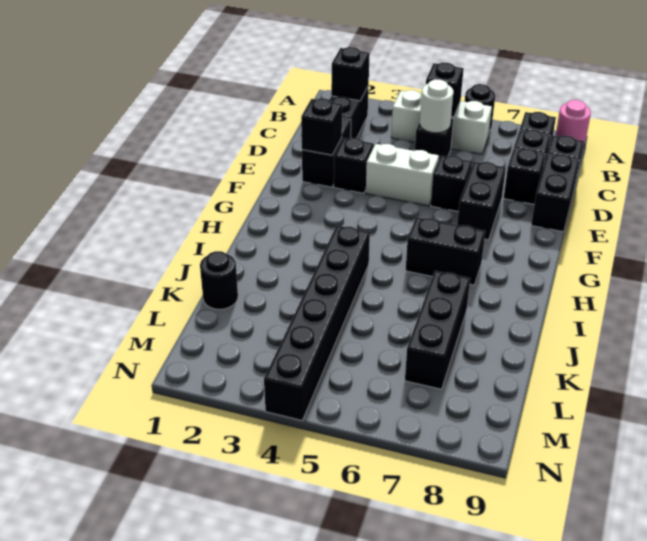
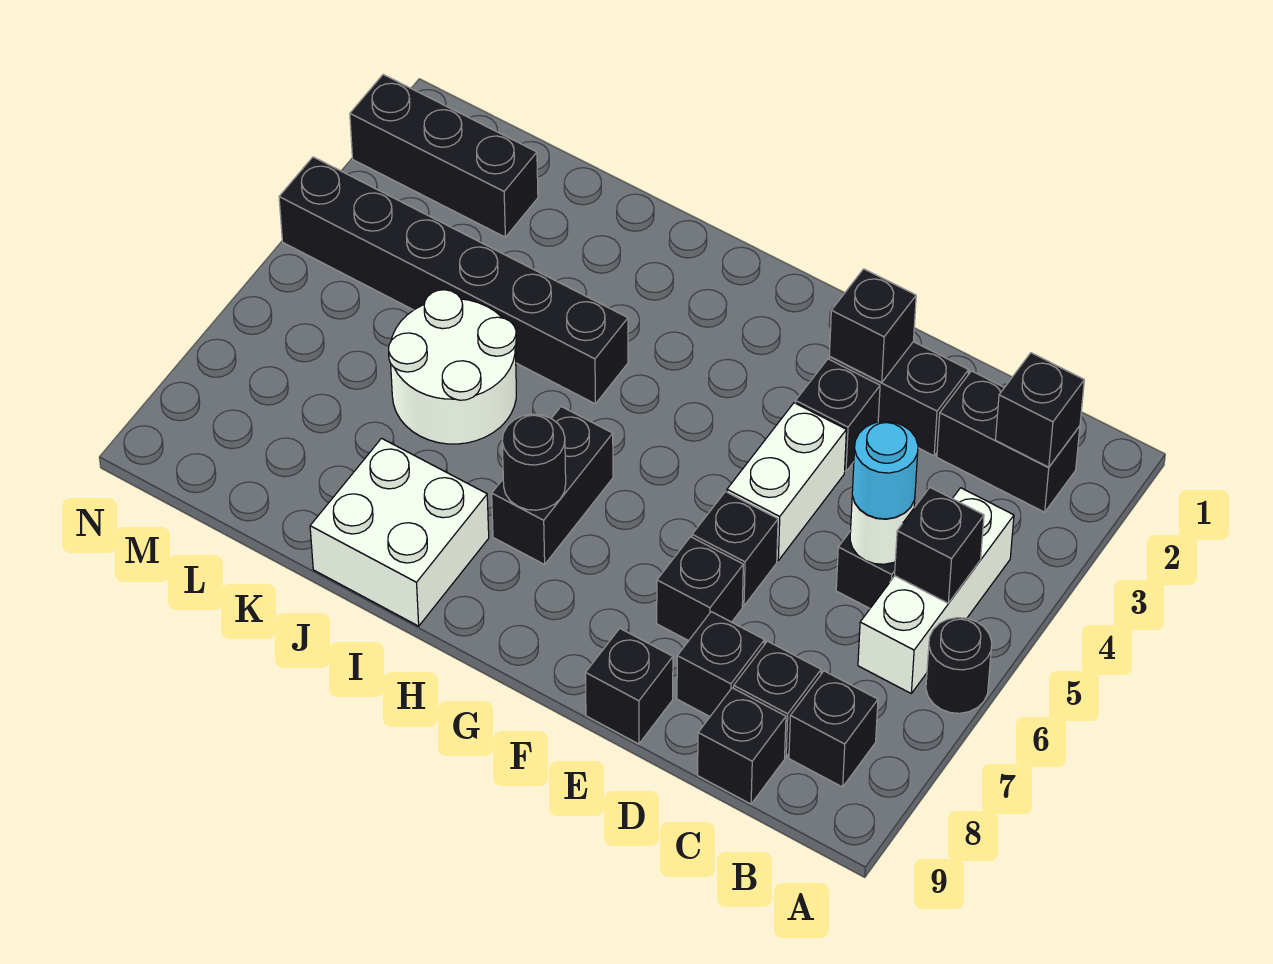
pink round brick A9 level 1 -> none
none -> cyan round brick C5 level 3
black brick D9:E9 level 1 -> black brick E9 level 1
black brick E7:F7 level 1 -> black brick E7 level 1
none -> white brick I8:J9 level 1
none -> white round brick J5:K6 level 1
black brick J7:L7 level 1 -> black brick L2:N2 level 1
black round brick K1 level 1 -> black round brick H7 level 2

